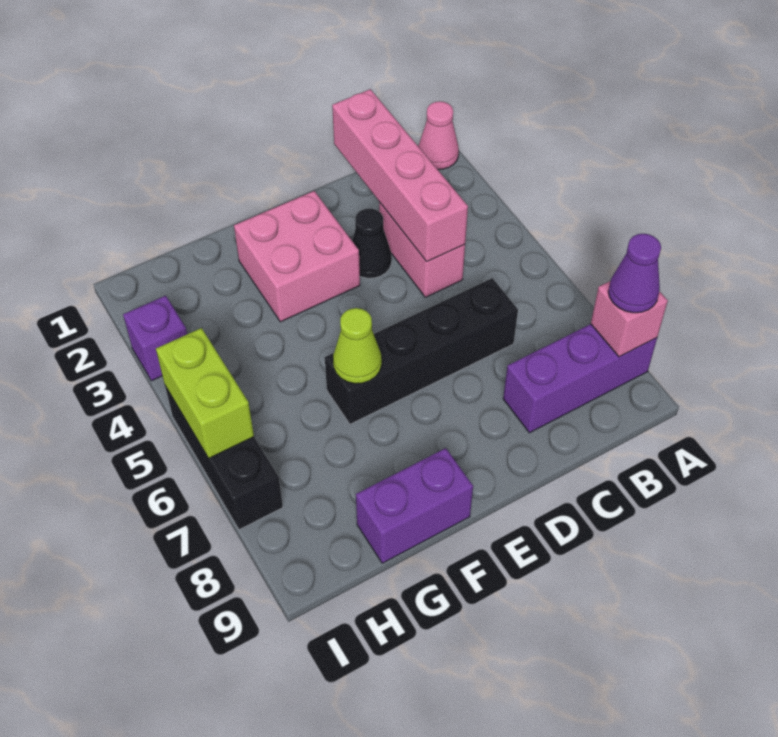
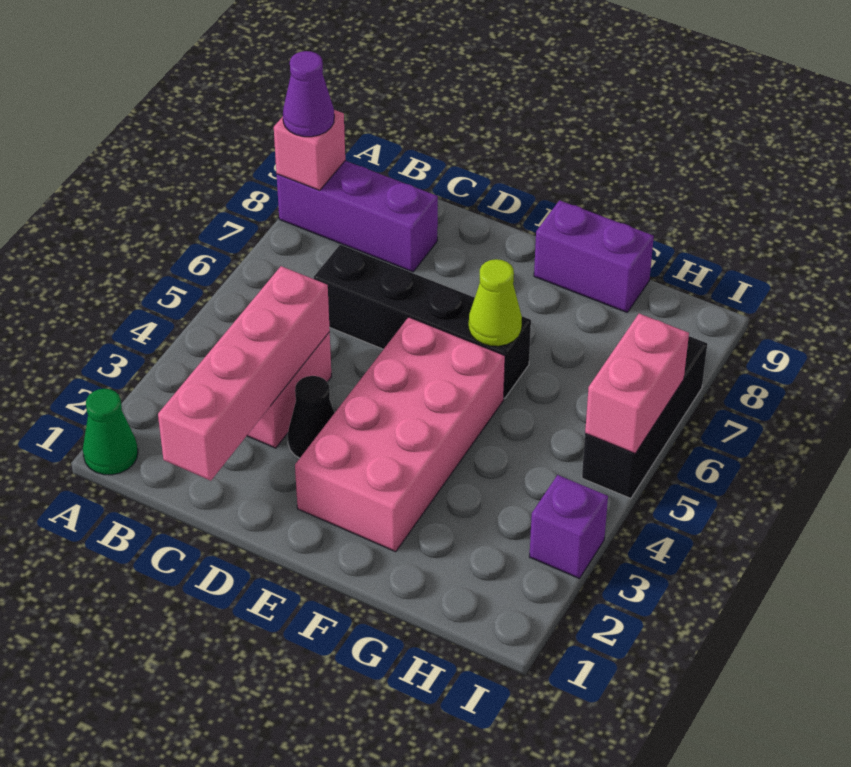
pink cone A1 level 1 -> green cone A1 level 1
pink brick E2:F3 level 1 -> pink brick E2:F5 level 1
lime brick I5:I6 level 2 -> pink brick I5:I6 level 2

